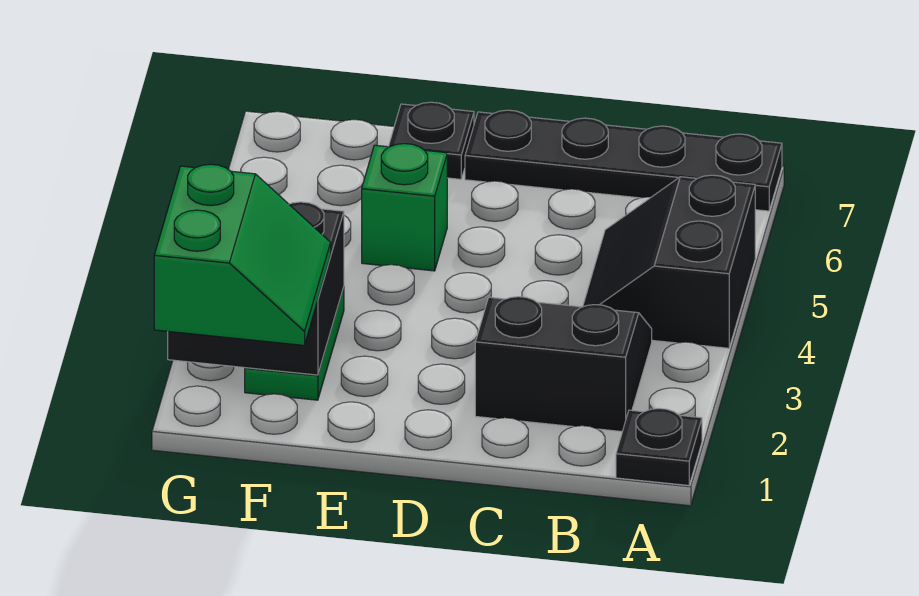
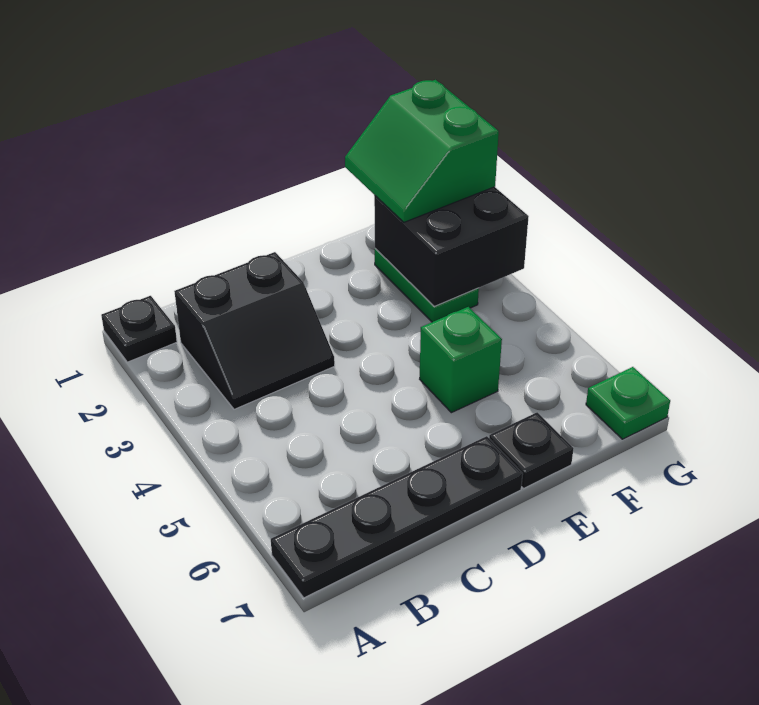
black slope A4:B5 level 1 top A -> none
none -> green plate G7 level 1

